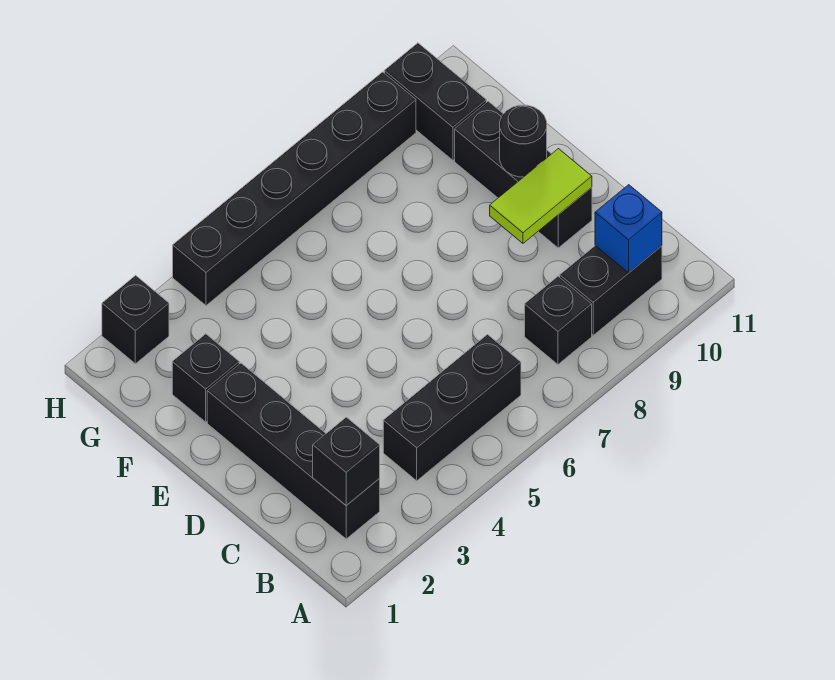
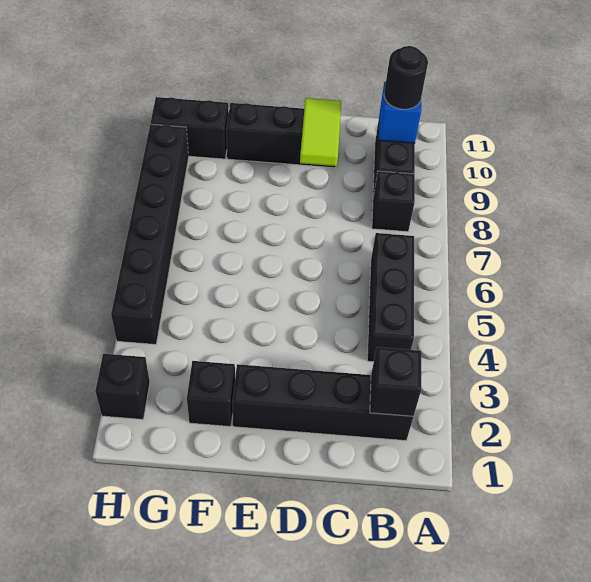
black round brick E10 level 2 -> black round brick B10 level 3

